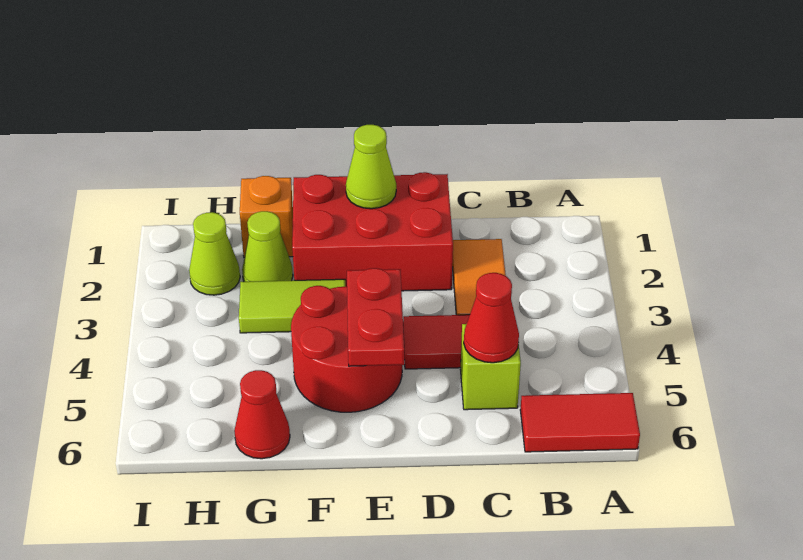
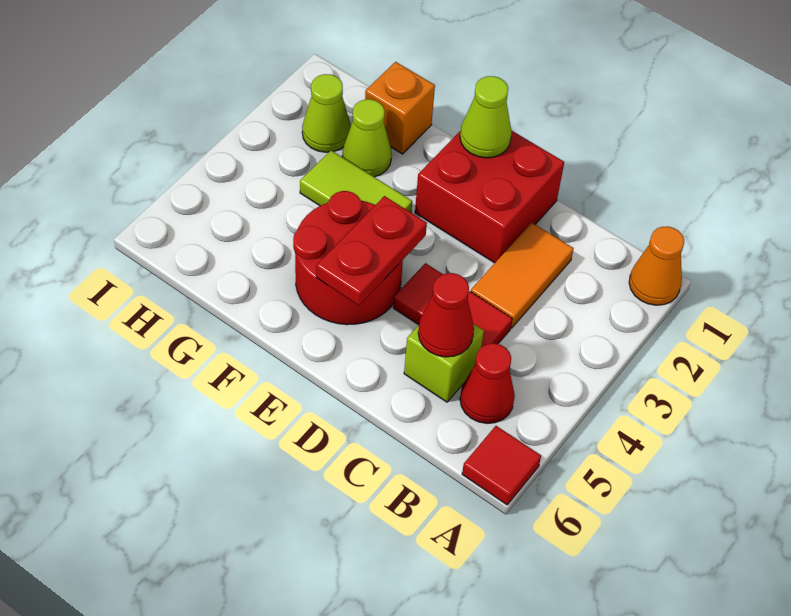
none -> orange cone A1 level 1
red tile A6:B6 level 1 -> red tile A6 level 1
red brick D1:F2 level 1 -> red brick D1:E2 level 1
red cone G6 level 1 -> red cone B5 level 1

